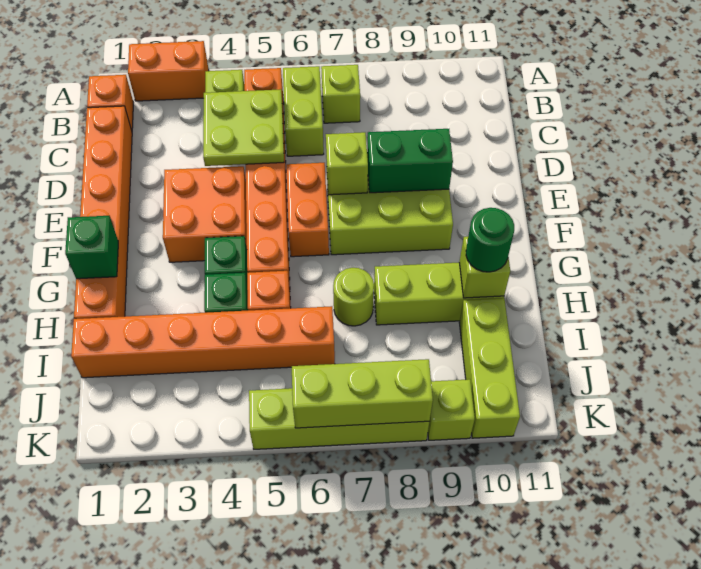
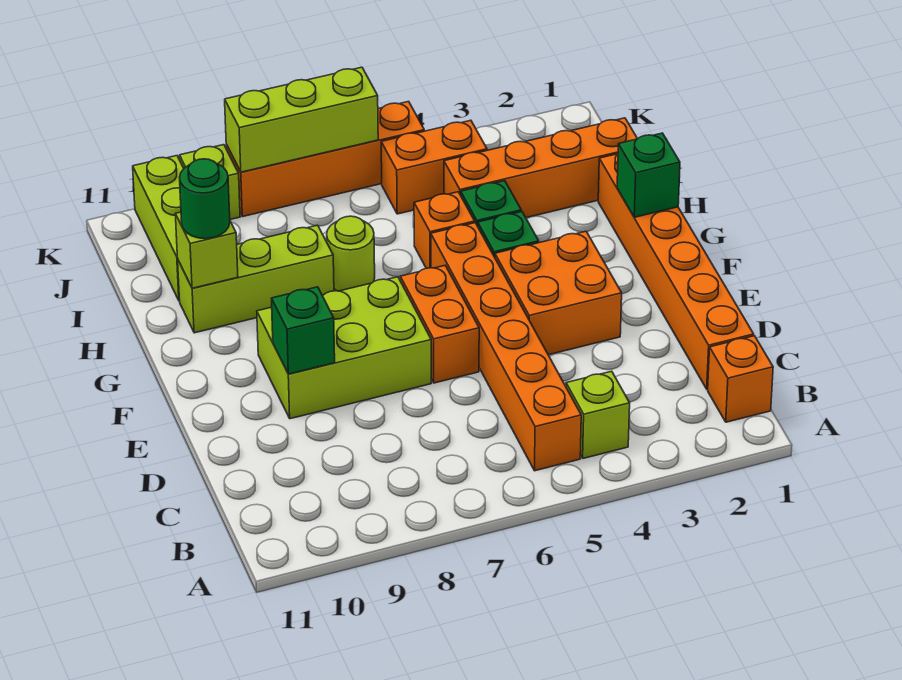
orange brick A2:A3 level 1 -> orange brick J4:J5 level 1
lime brick B6:C6 level 1 -> none
lime brick B7 level 1 -> none
lime plate C4:D5 level 2 -> none
lime brick E7 level 2 -> none
green brick E8:E9 level 2 -> green brick E9 level 2
orange brick I1:I6 level 1 -> orange brick I1:I4 level 1
lime brick K5:K8 level 1 -> orange brick K5:K8 level 1

